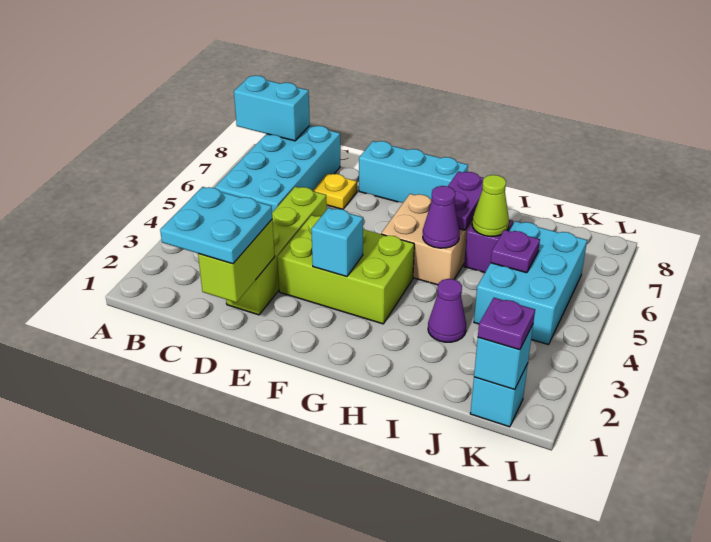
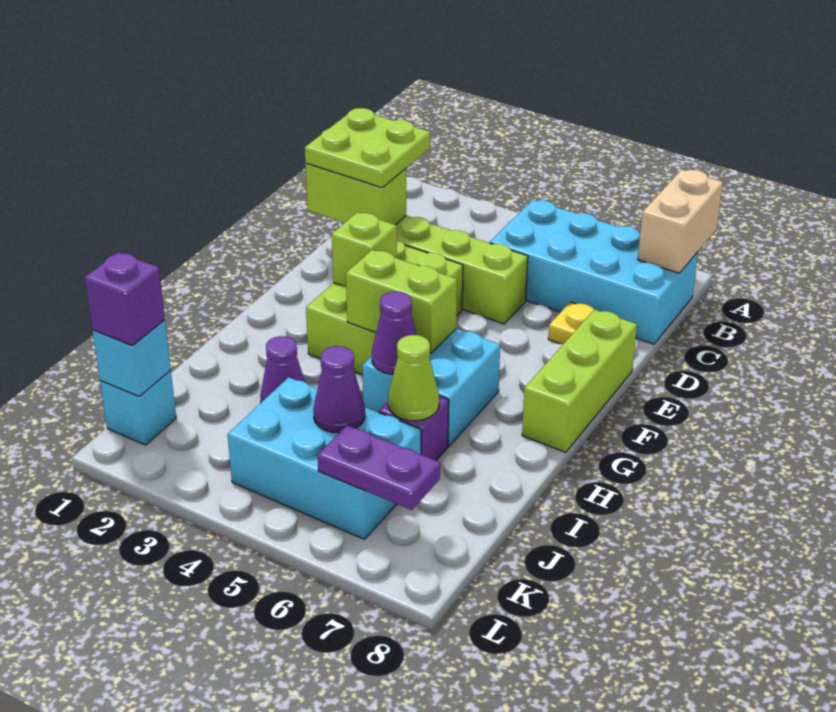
cyan brick A8:B8 level 2 -> tan brick A8:B8 level 2
cyan plate C1:D2 level 3 -> lime plate C1:D2 level 3
cyan brick E8:G8 level 1 -> lime brick E8:G8 level 1
cyan brick F3 level 2 -> lime brick F3 level 2
none -> lime brick G4:G5 level 2
tan brick G5:H6 level 1 -> cyan brick G5:H6 level 1
purple plate H6:H7 level 2 -> purple plate K6:K7 level 2
purple plate J5 level 2 -> purple cone J5 level 2
purple plate K1 level 3 -> purple brick K1 level 3

